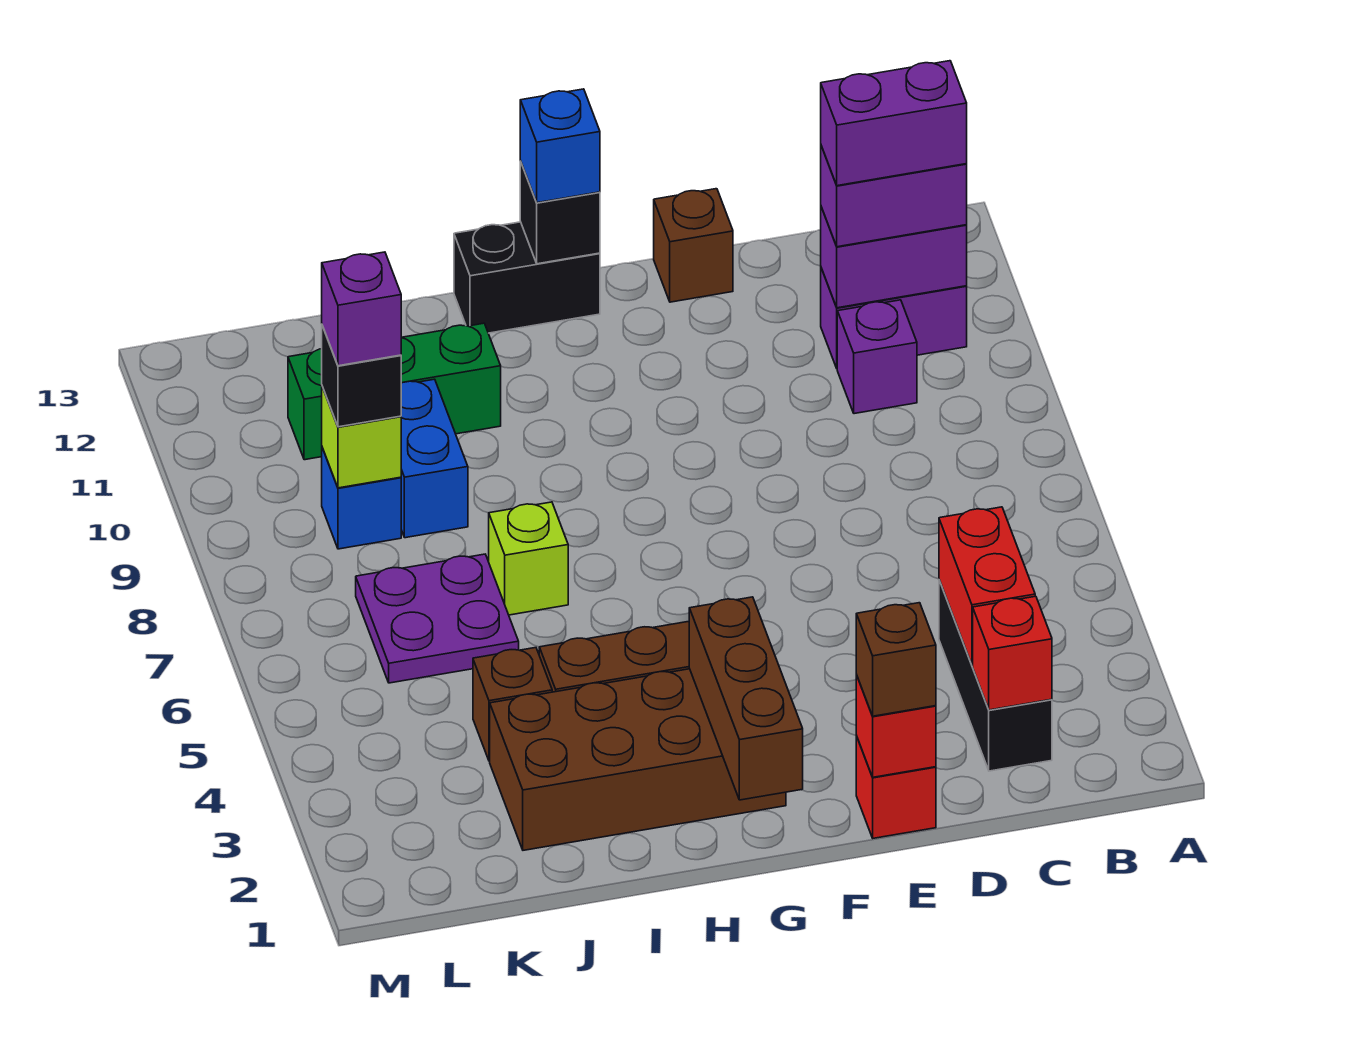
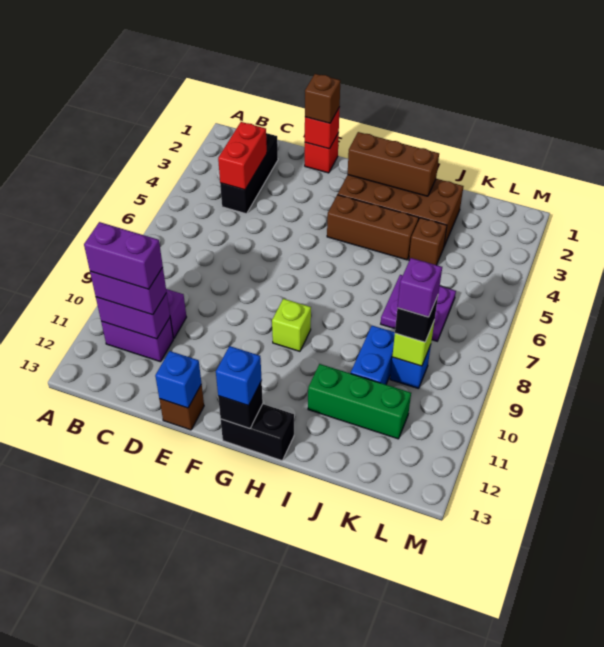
red brick C2 level 2 -> none
none -> blue brick E13 level 2
brown brick G1:G3 level 2 -> brown brick G2:I2 level 2
lime brick I7 level 1 -> lime brick G9 level 1

